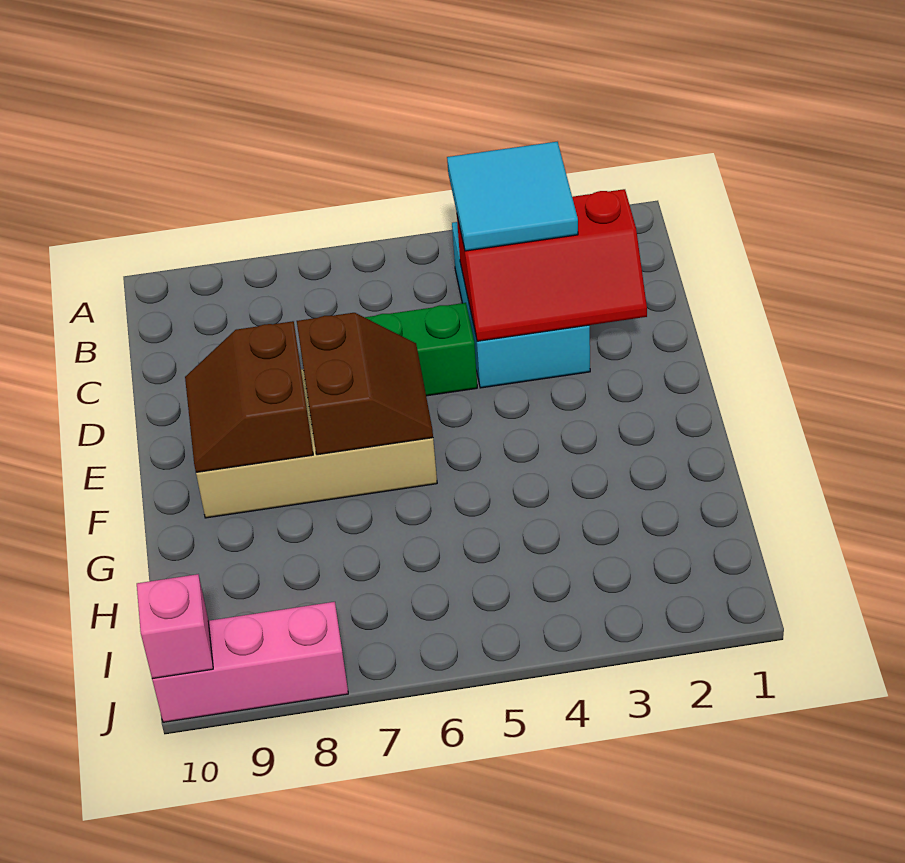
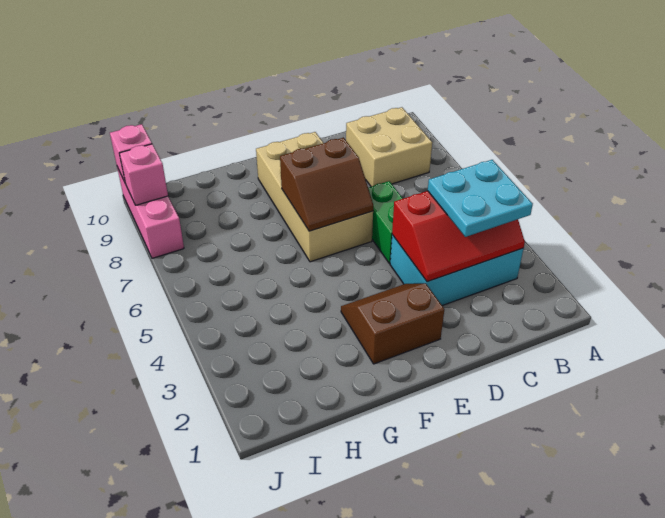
cyan tile B3:C4 level 3 -> cyan plate B3:C4 level 3
none -> tan brick B8:C9 level 1
red slope C2:D4 level 2 top C -> red slope B3:D4 level 2 top 4
brown slope E8:F9 level 2 top 8 -> brown slope E2:F3 level 1 top 2
none -> pink brick J9 level 2

